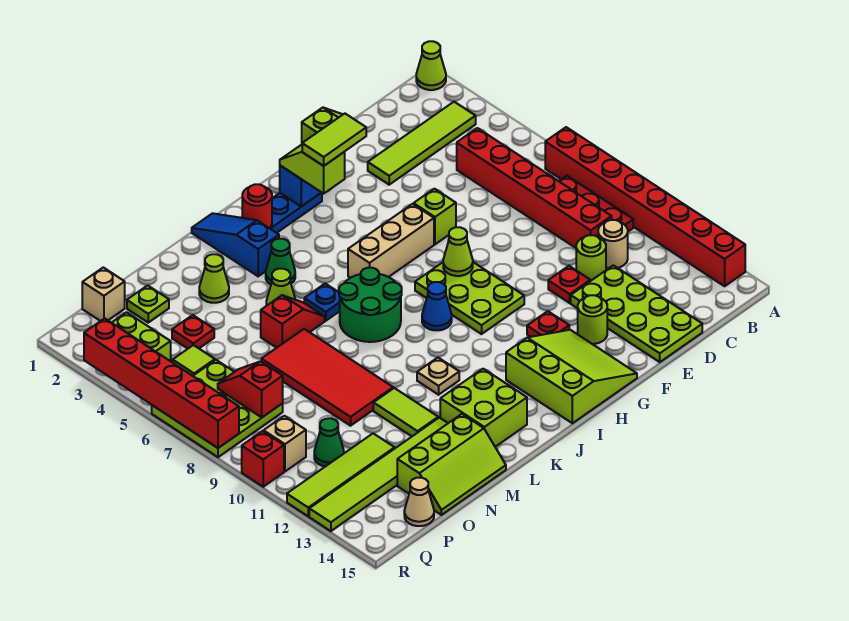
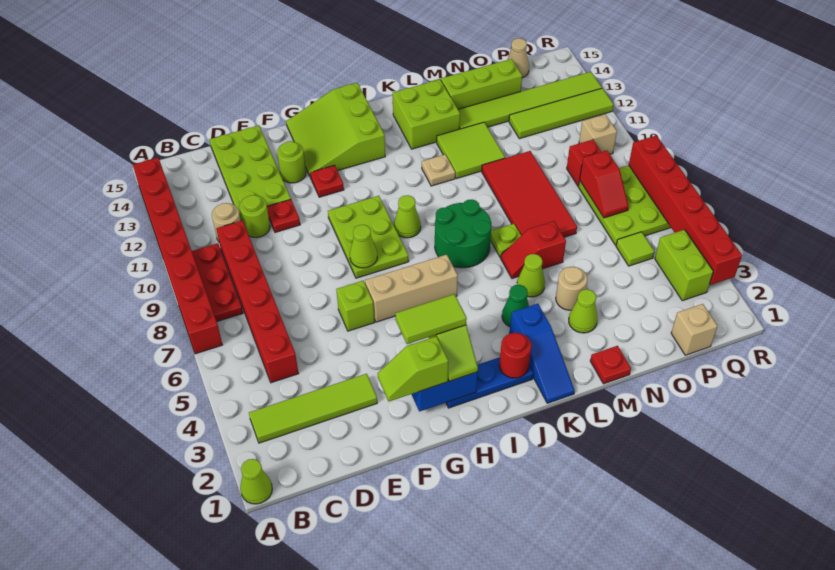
blue cone I9 level 1 -> lime cone I9 level 1
blue plate K6 level 1 -> none
none -> tan round brick M4 level 1
lime tile M11:M12 level 1 -> lime tile L11:M12 level 1
lime plate O2 level 1 -> lime plate L7 level 1
red plate O4 level 1 -> red plate M1 level 1
green cone P11 level 1 -> none
red brick R10 level 1 -> red brick P9 level 1

